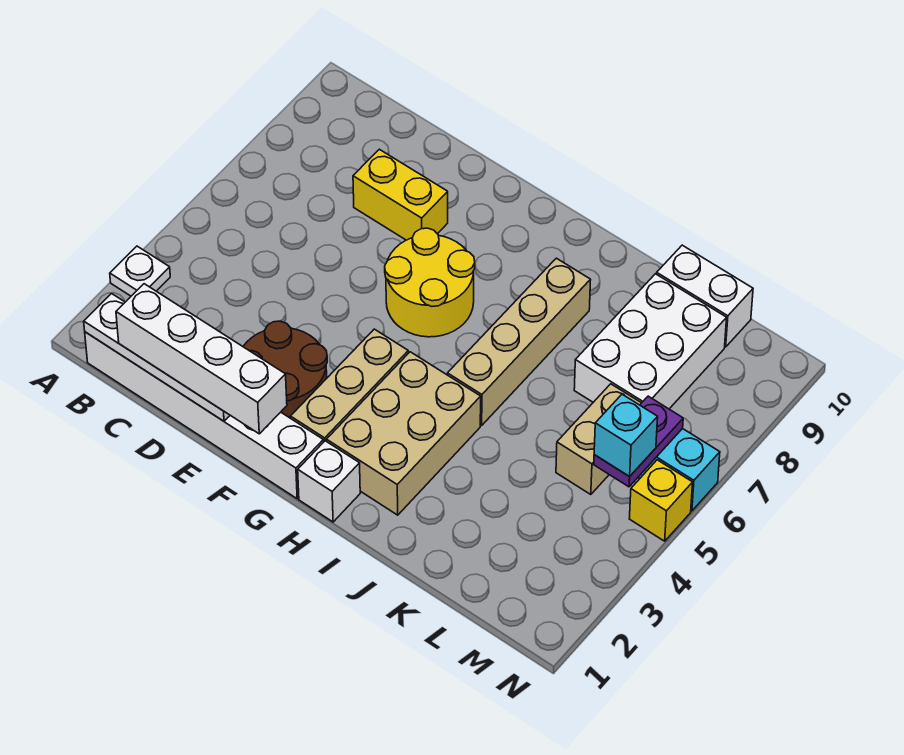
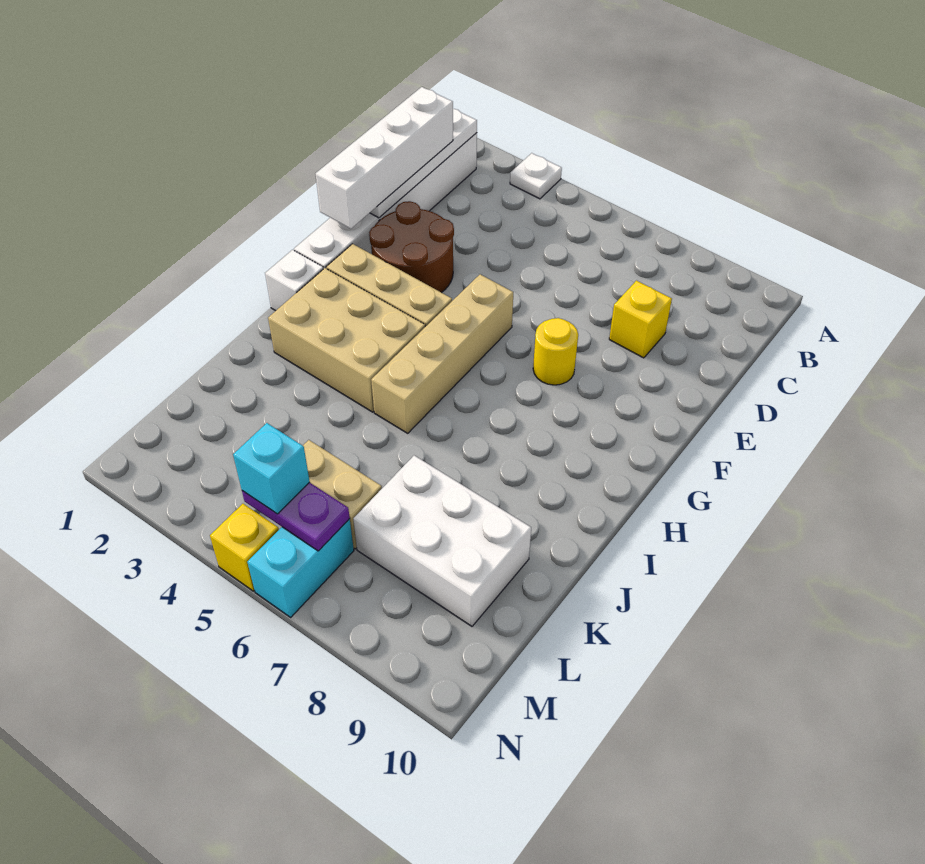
yellow brick D8:E8 level 1 -> yellow brick D8 level 1
yellow round brick F6:G7 level 1 -> yellow round brick F7 level 1
tan brick I5:I8 level 1 -> tan brick F5:I5 level 1
white brick K10:L10 level 1 -> none

